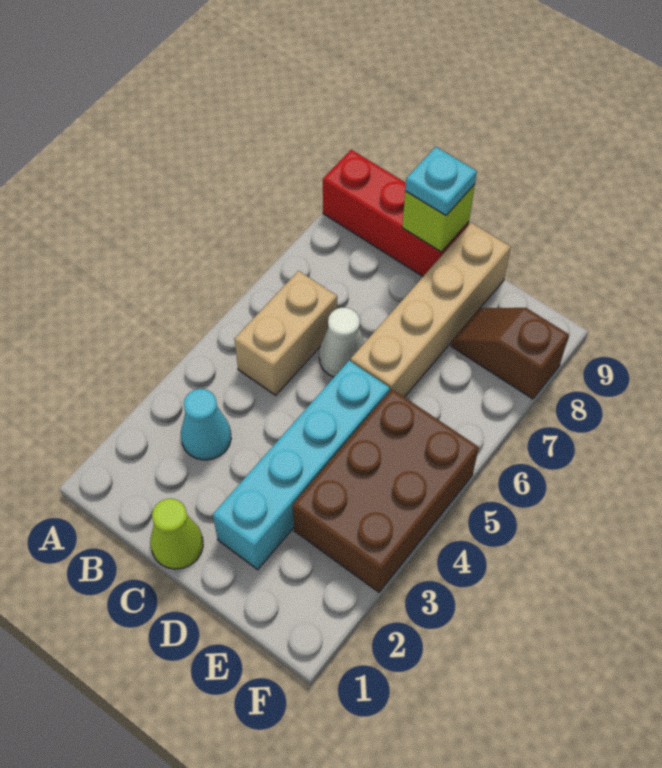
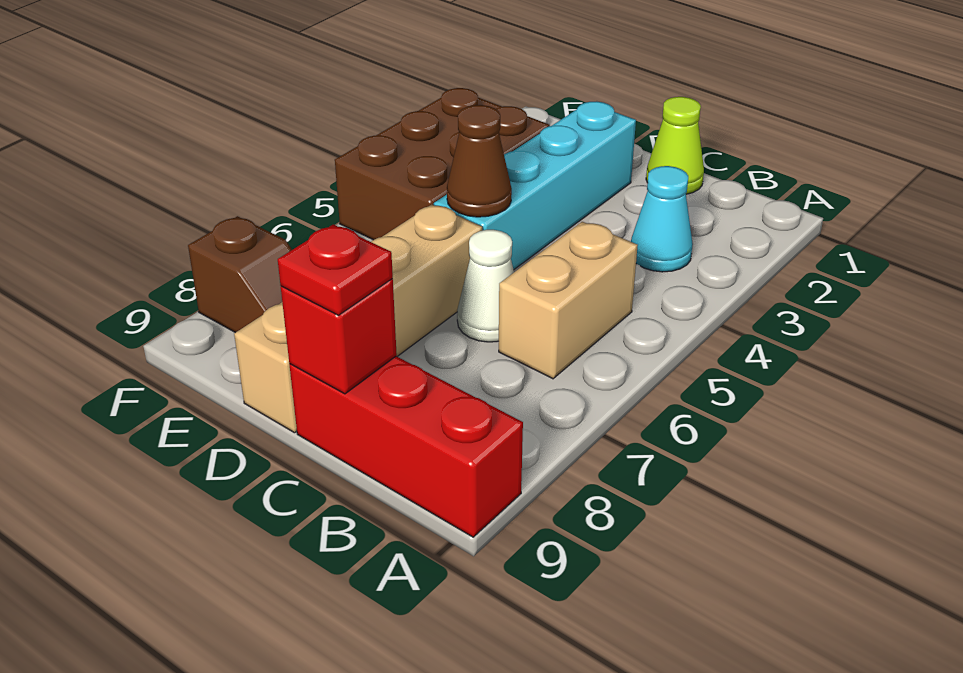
lime brick C9 level 2 -> red brick C9 level 2
cyan plate C9 level 3 -> red plate C9 level 3
none -> brown cone D5 level 2

